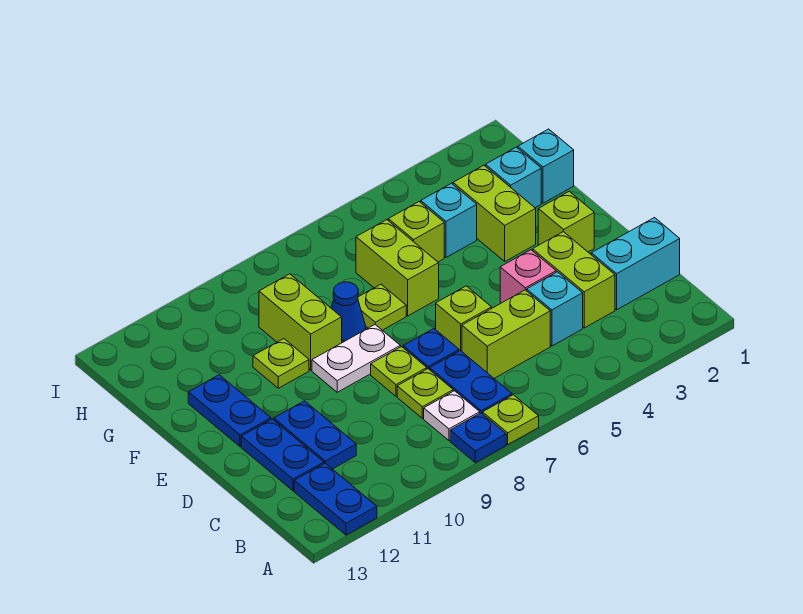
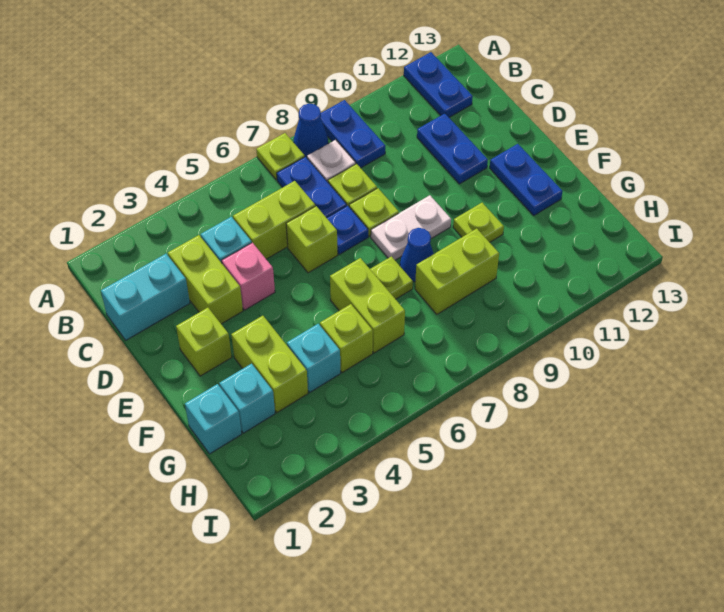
blue plate A8 level 1 -> blue cone A8 level 1
blue plate C12:D12 level 1 -> blue plate A9:B9 level 1
lime brick F9:G9 level 1 -> lime brick G8:G9 level 1

